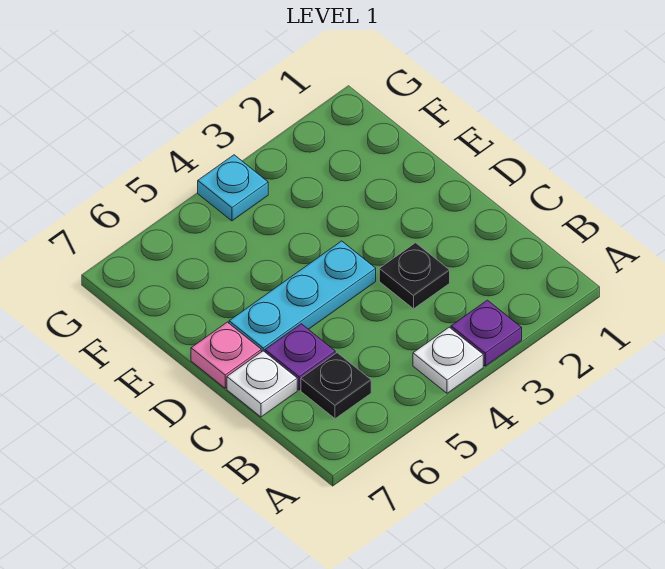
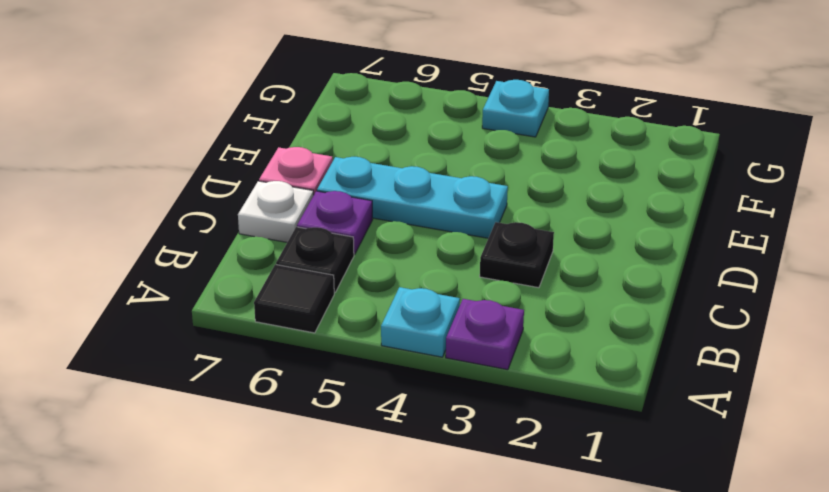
white plate A4 level 1 -> cyan plate A4 level 1
none -> black tile A6 level 1

